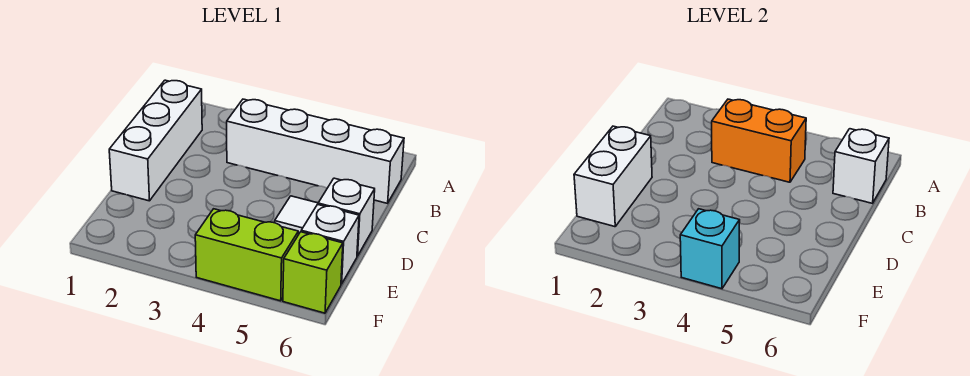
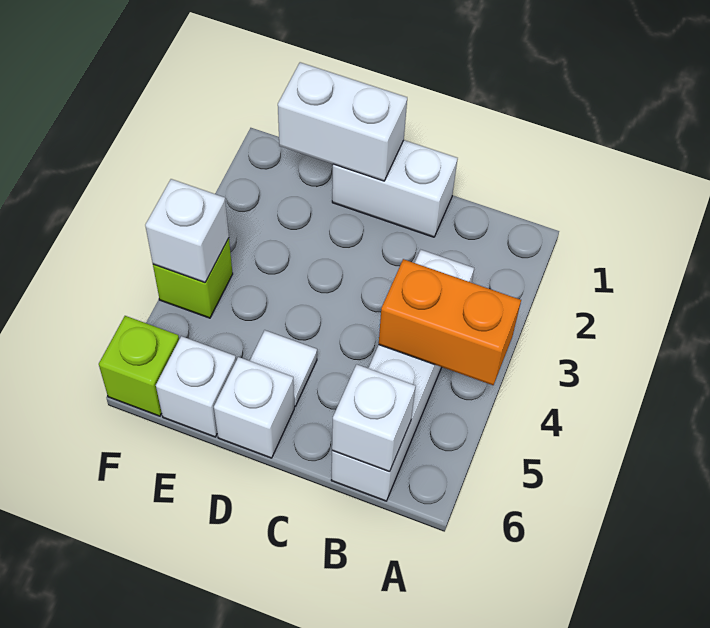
white brick B1:D1 level 1 -> white brick C1:D1 level 1
orange brick B3:B4 level 2 -> orange brick A4:B4 level 2
lime brick F4:F5 level 1 -> lime brick F4 level 1
cyan brick F4 level 2 -> white brick F4 level 2

